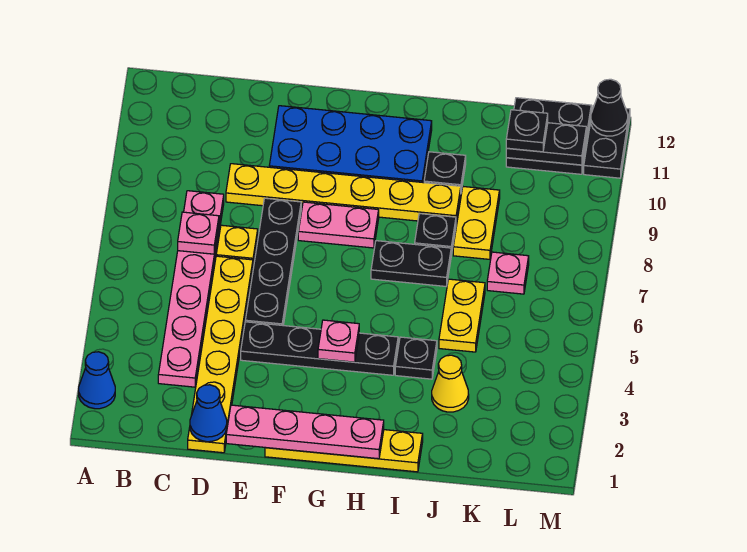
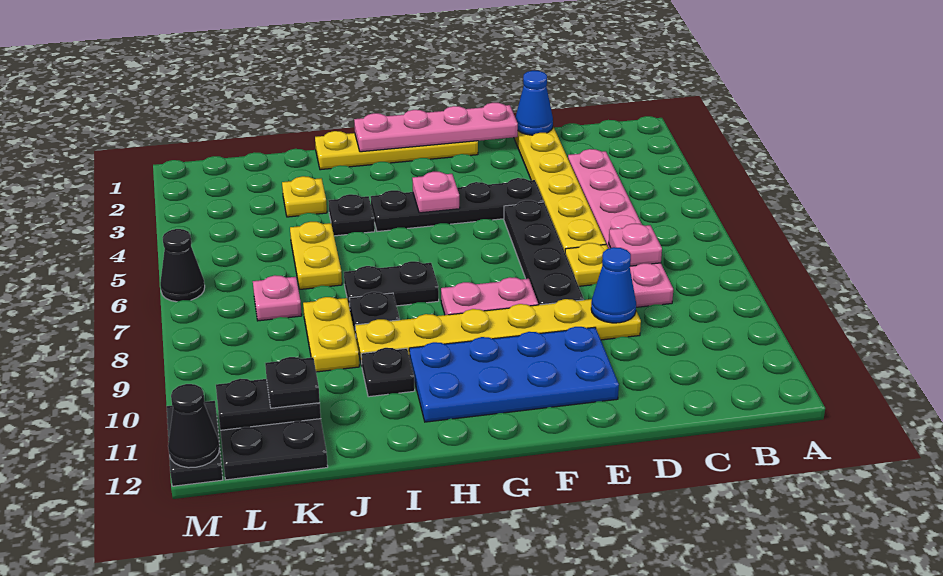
blue cone A2 level 1 -> blue cone D9 level 2
yellow cone J3 level 1 -> yellow plate J3 level 1
none -> black cone M6 level 1

